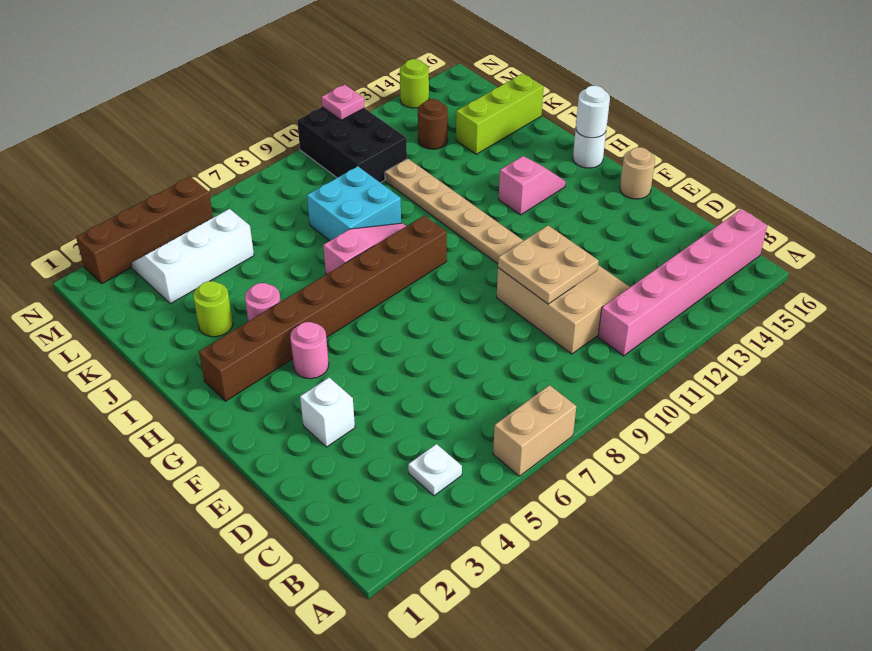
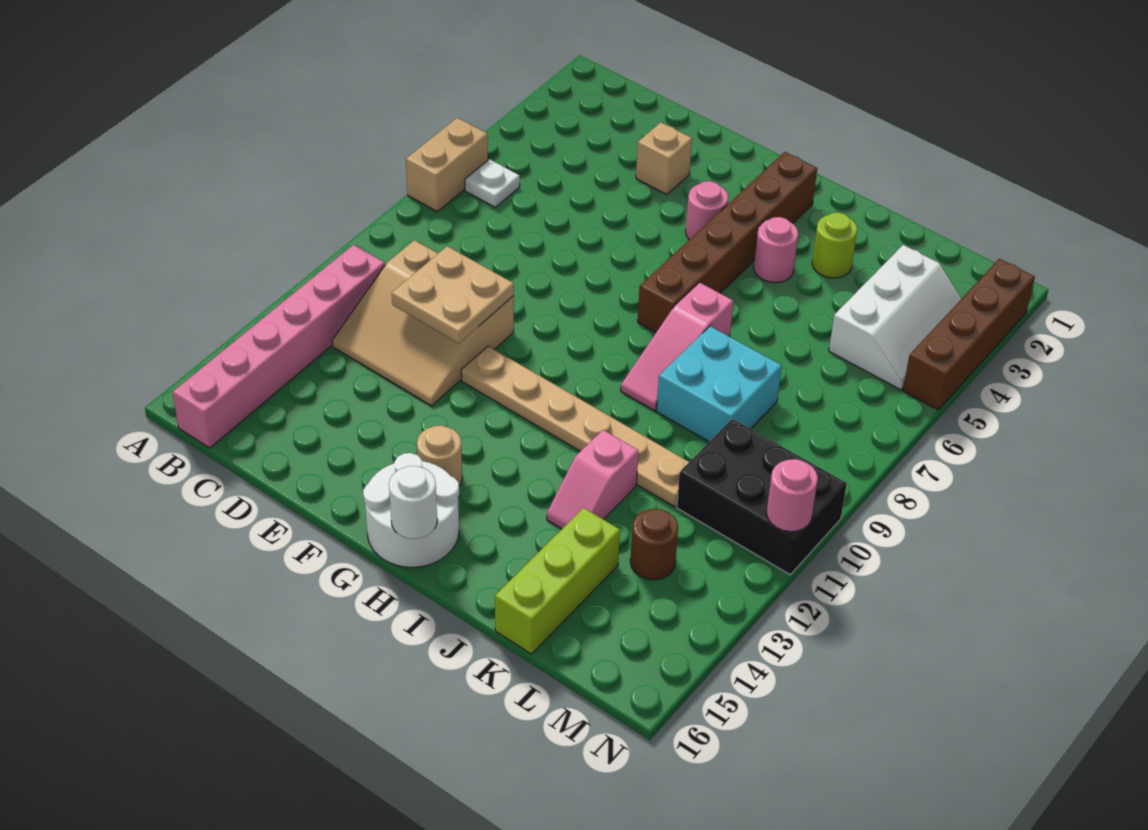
white plate B4 level 1 -> white plate B6 level 1
white brick E3 level 1 -> tan brick E3 level 1
tan round brick F16 level 1 -> tan round brick G14 level 1
brown brick H2:H9 level 1 -> brown brick H2:H7 level 1
pink slope H13:H14 level 1 top 13 -> pink slope J12:J13 level 1 top 12
white round brick H16 level 1 -> white round brick G15:H16 level 1
pink plate N11 level 2 -> pink round brick N11 level 2
lime round brick N14 level 1 -> none

